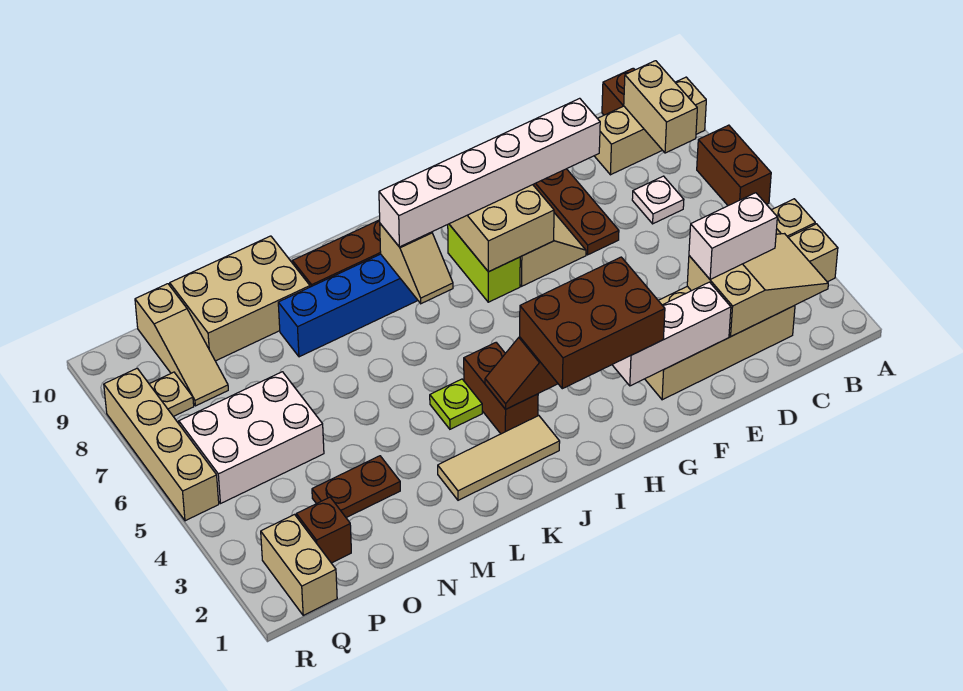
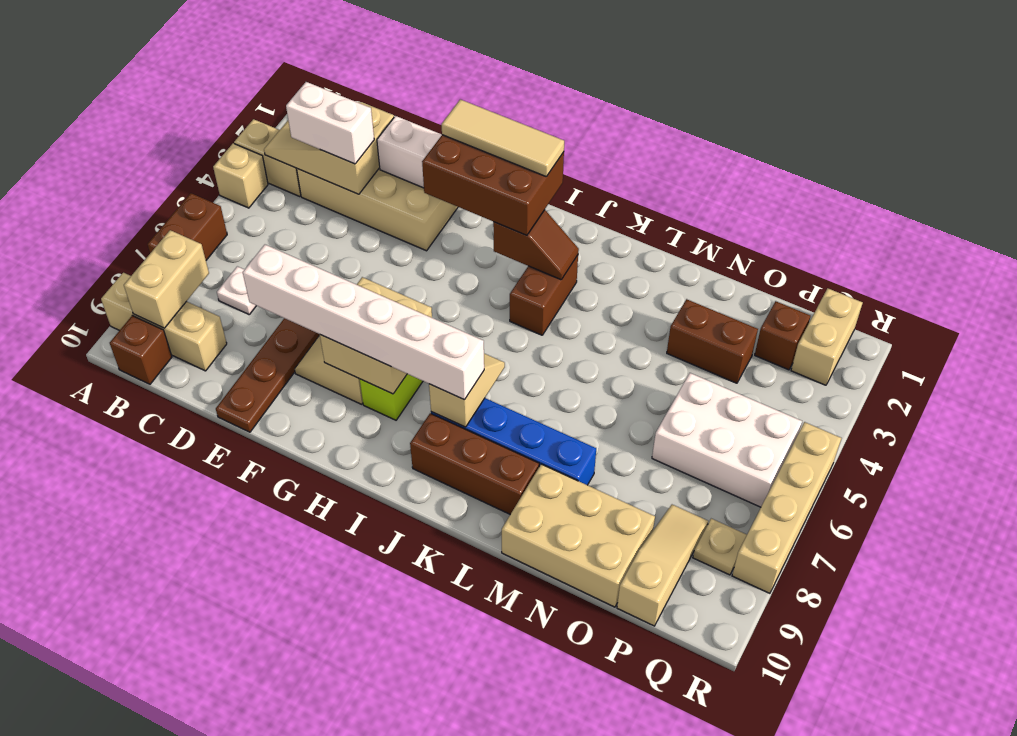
tan tile J2:L2 level 1 -> tan tile G2:I2 level 4
lime plate K4 level 1 -> none
brown plate N3:O3 level 1 -> brown brick N3:O3 level 1

